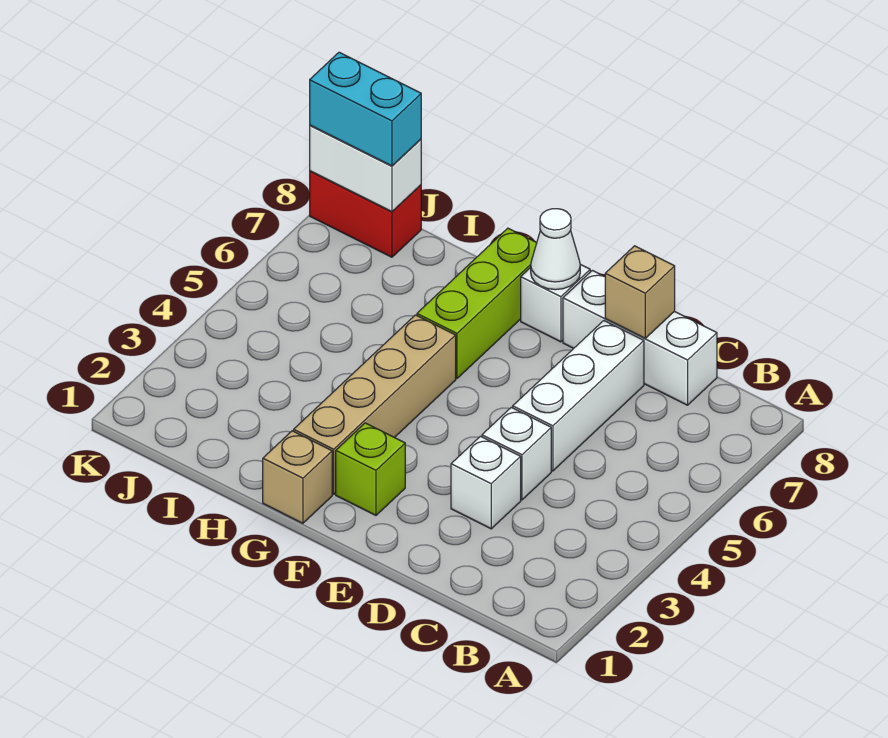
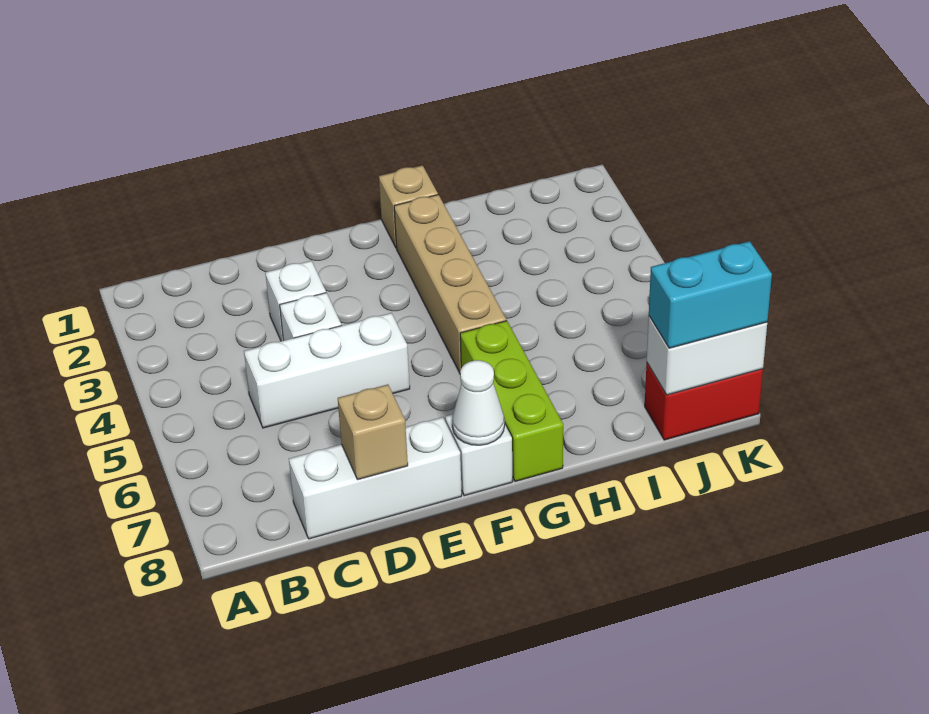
white brick D5:D7 level 1 -> white brick C5:E5 level 1
lime brick F2 level 1 -> none

